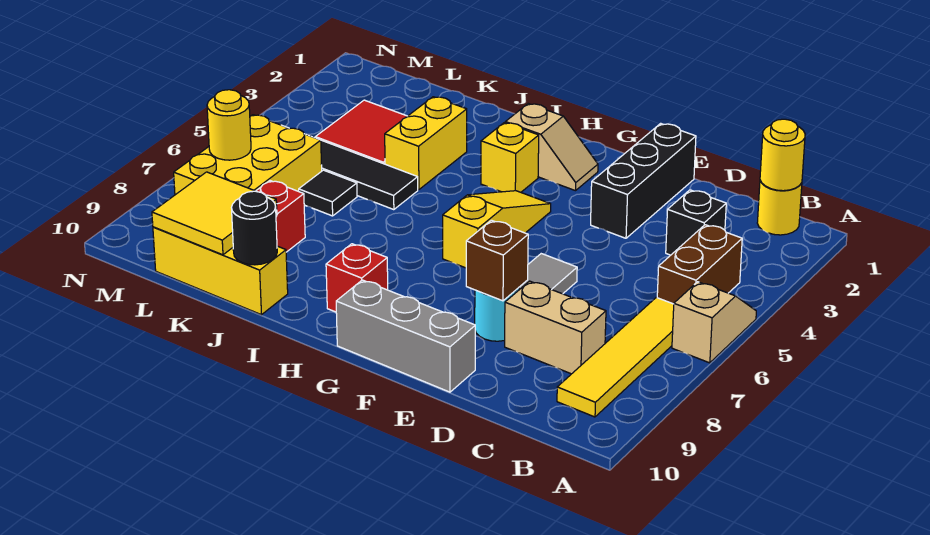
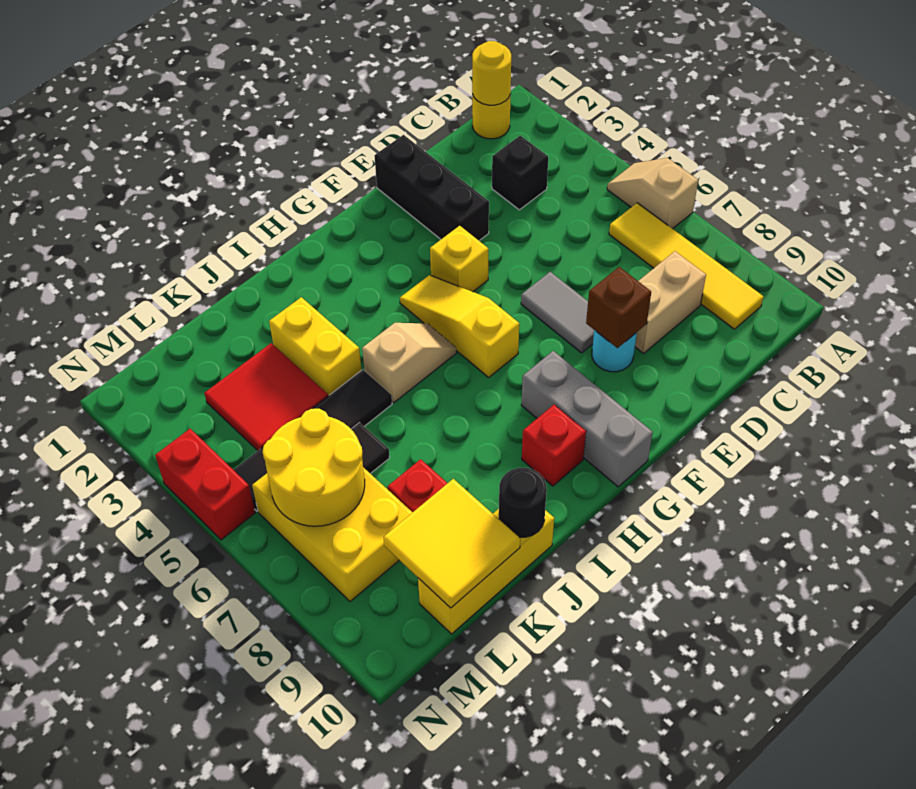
brown brick B4:B5 level 1 -> none
grey brick E10:G10 level 1 -> grey brick G8:G10 level 1
tan slope G2:H2 level 1 top H -> tan slope H5:I5 level 1 top I
yellow brick H3 level 1 -> yellow brick F4 level 1
yellow round brick M7 level 2 -> yellow round brick L6:M7 level 2
none -> red brick N4:N5 level 1

